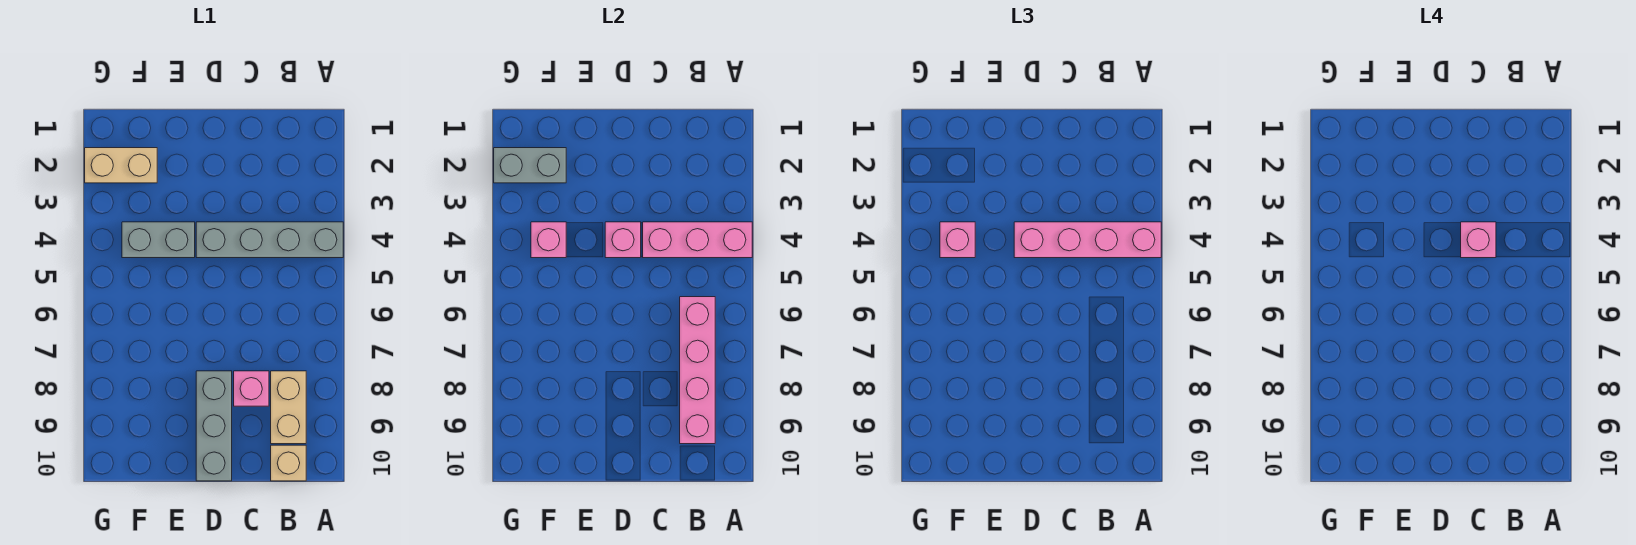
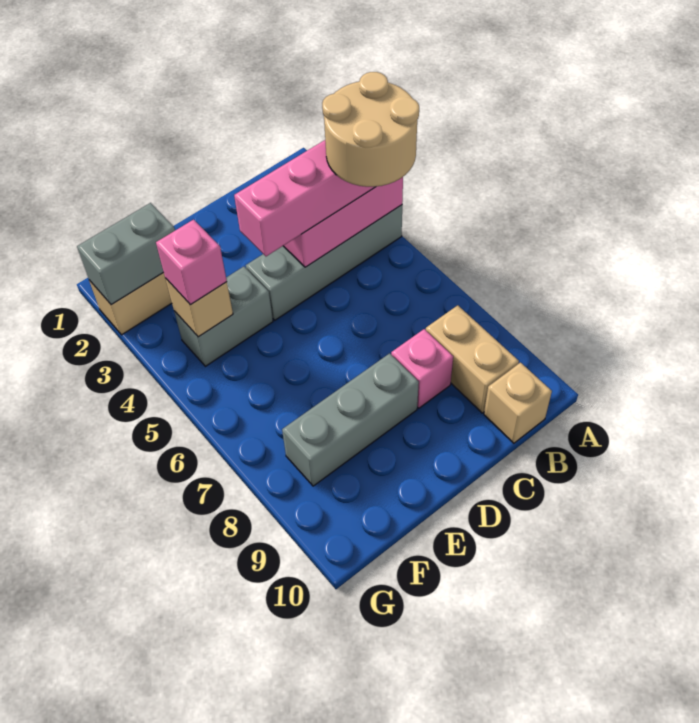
none -> tan round brick A4:B5 level 4
pink brick B6:B9 level 2 -> none
pink brick C4 level 4 -> none
pink brick D4 level 2 -> none
grey brick D8:D10 level 1 -> grey brick D8:F8 level 1
pink brick F4 level 2 -> tan brick F4 level 2

